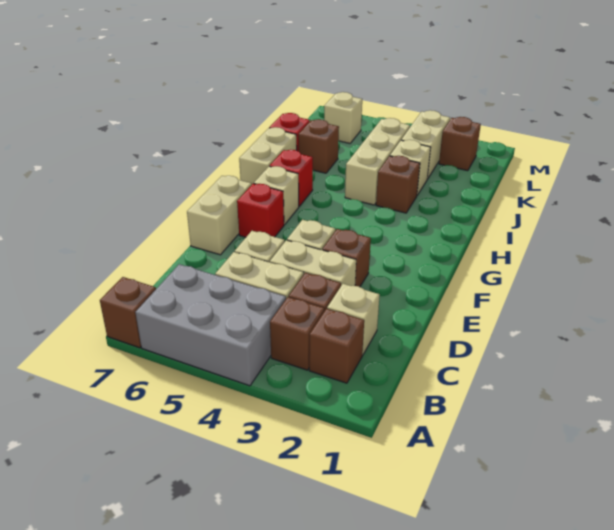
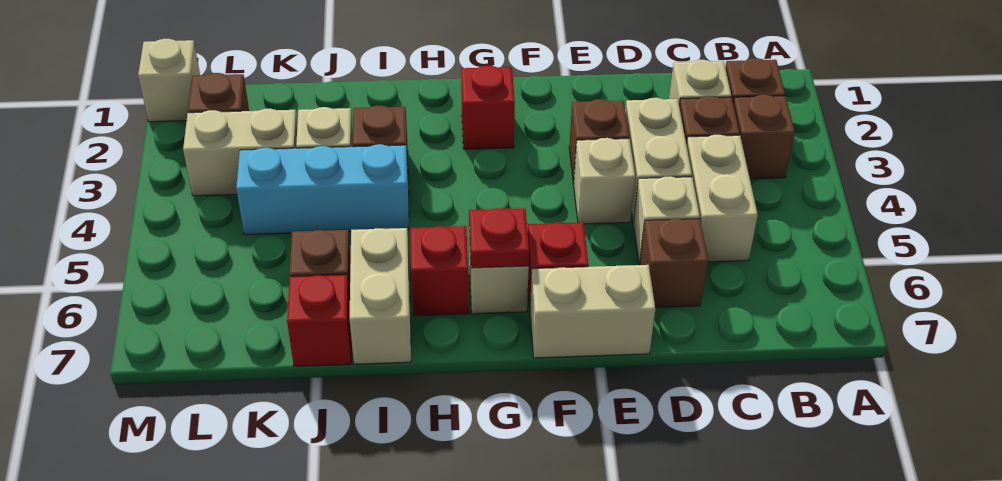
grey brick A4:B6 level 1 -> none
brown brick A7 level 1 -> brown brick D6 level 1
none -> red brick G2 level 1
none -> red plate G6 level 2
tan brick H7:I7 level 1 -> tan brick I6:I7 level 1
tan brick I4:K4 level 1 -> cyan brick I4:K4 level 1
tan brick L6 level 1 -> tan brick M1 level 1

